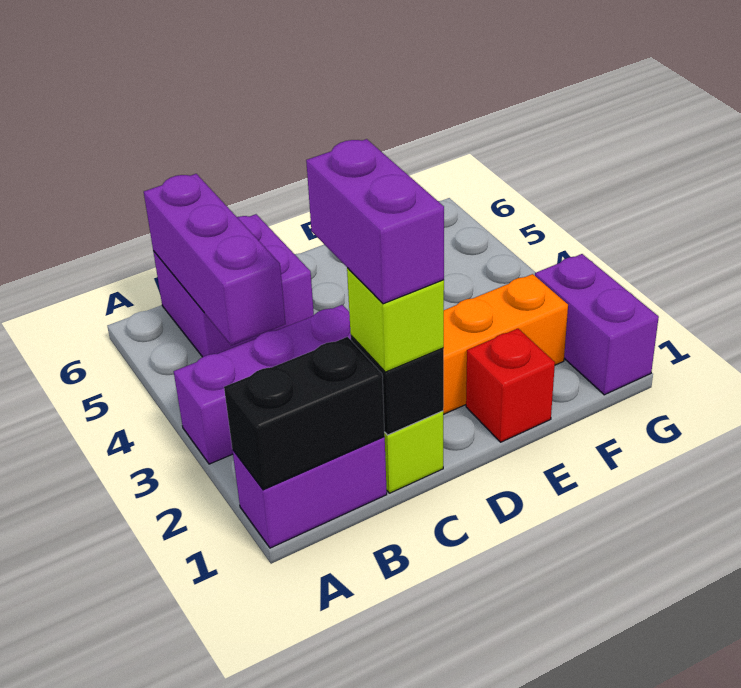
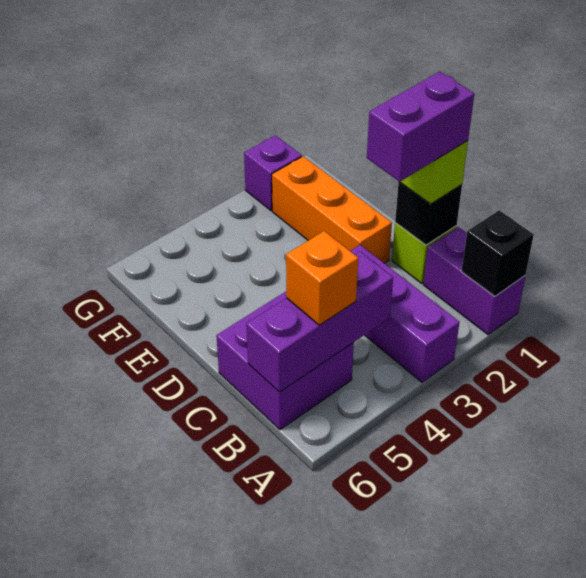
black brick A1:B1 level 2 -> black brick A1 level 2
none -> orange brick B5 level 3
red brick E1 level 1 -> none
purple brick G1:G2 level 1 -> purple brick G2 level 1

